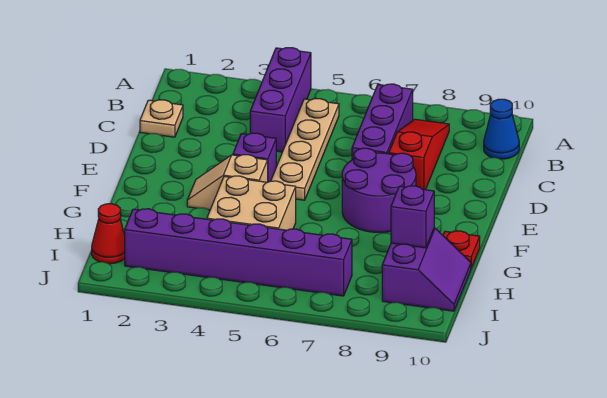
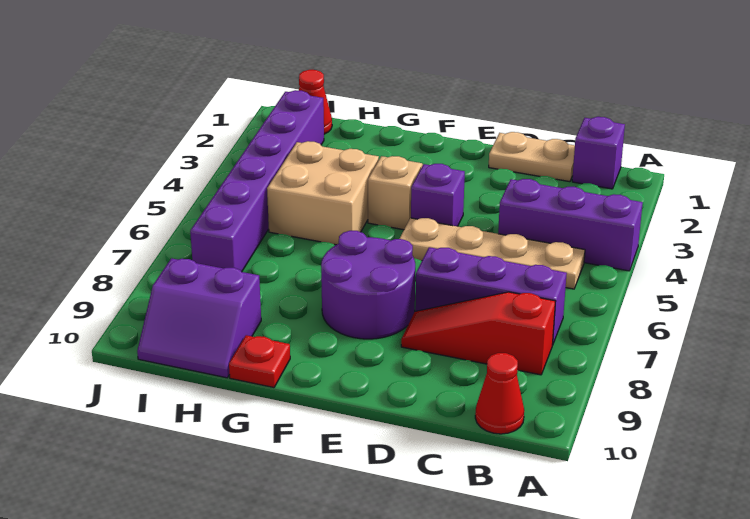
red slope B8:D8 level 1 top D -> red slope B8:D8 level 1 top B
blue cone B10 level 1 -> red cone B10 level 1
tan plate C1 level 1 -> tan plate C1:D1 level 1
purple brick H9 level 2 -> purple brick B1 level 1

